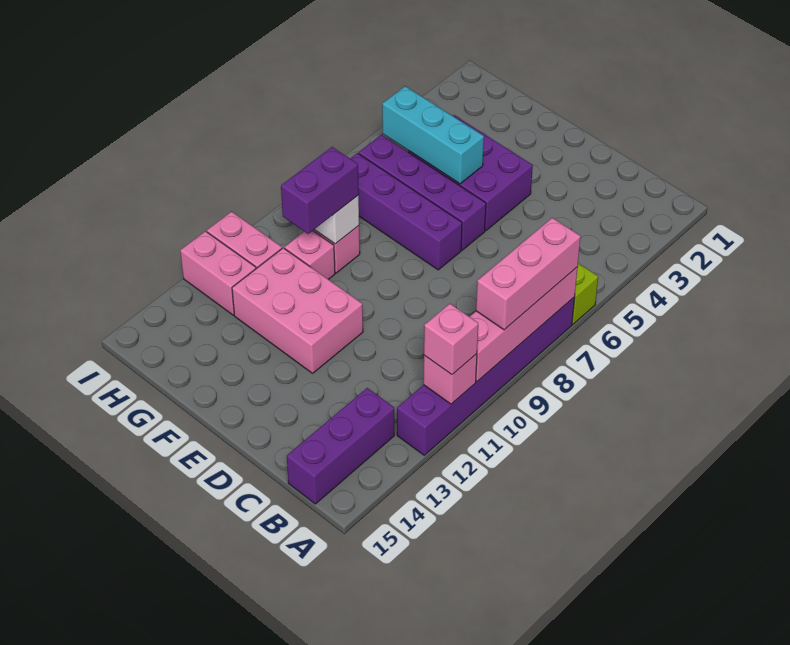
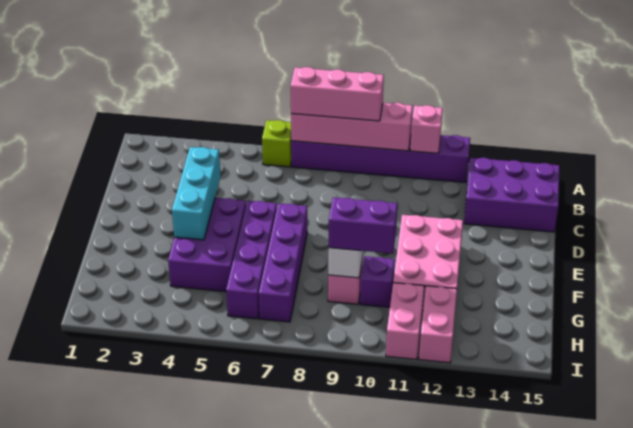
pink brick A11 level 3 -> none
purple brick B13:B15 level 1 -> purple brick B13:C15 level 1
cyan brick F5:H5 level 2 -> cyan brick D4:F4 level 2
pink brick G10 level 1 -> purple brick G10 level 1

